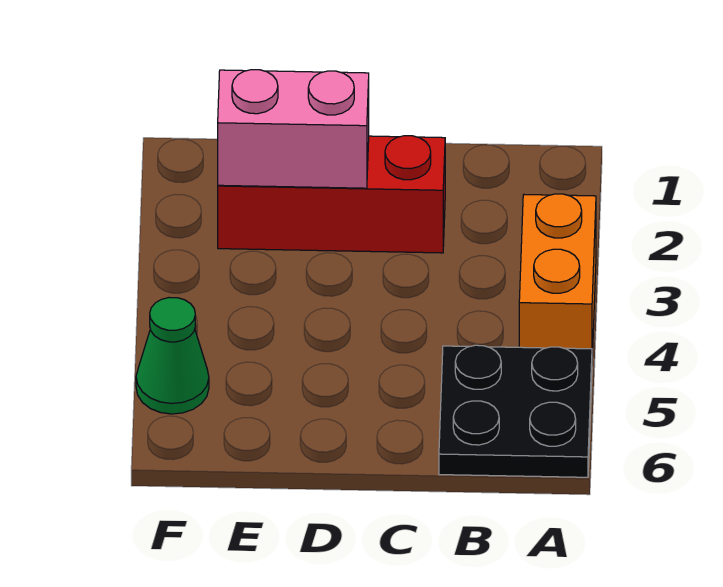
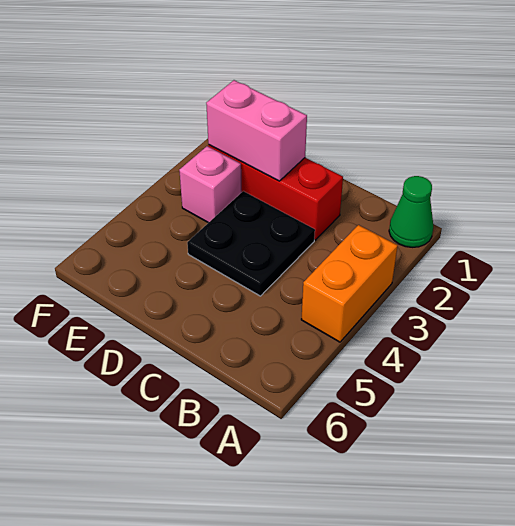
black plate A5:B6 level 1 -> black plate C3:D4 level 1
none -> pink brick E3 level 1
green cone F5 level 1 -> green cone A1 level 1

